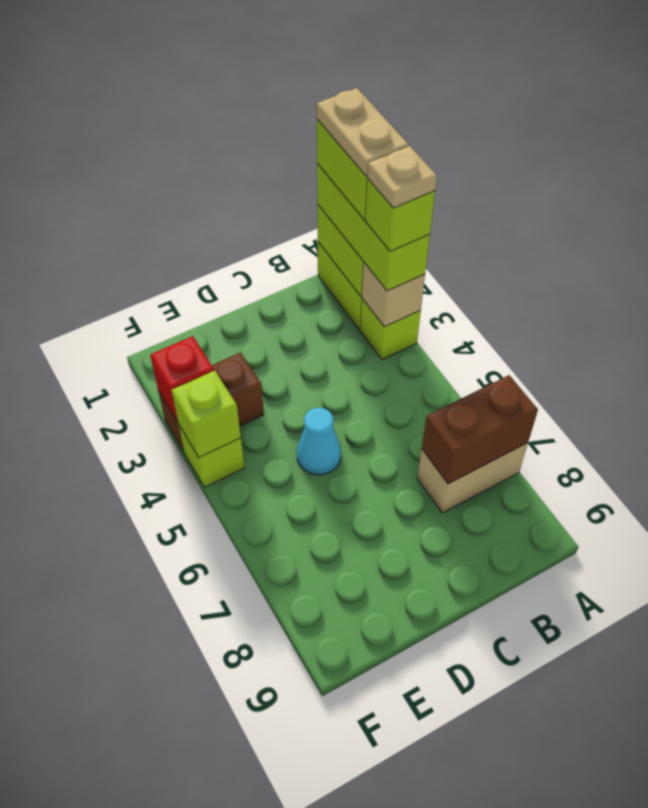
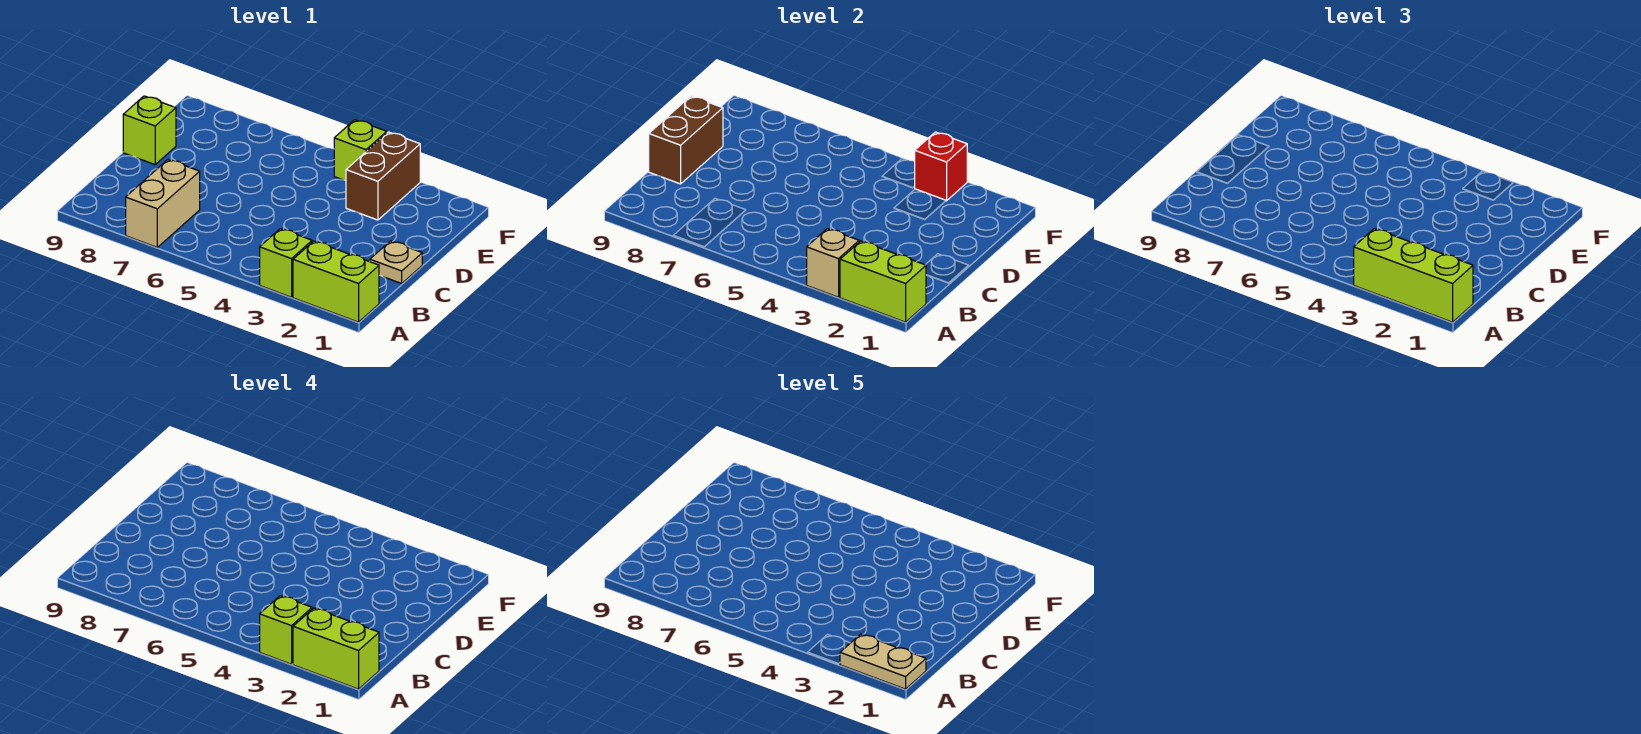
tan plate A3 level 5 -> tan plate C1 level 1
brown brick A7:B7 level 2 -> brown brick C9:D9 level 2
cyan cone D5 level 1 -> none
lime brick F4 level 2 -> lime brick D9 level 1

